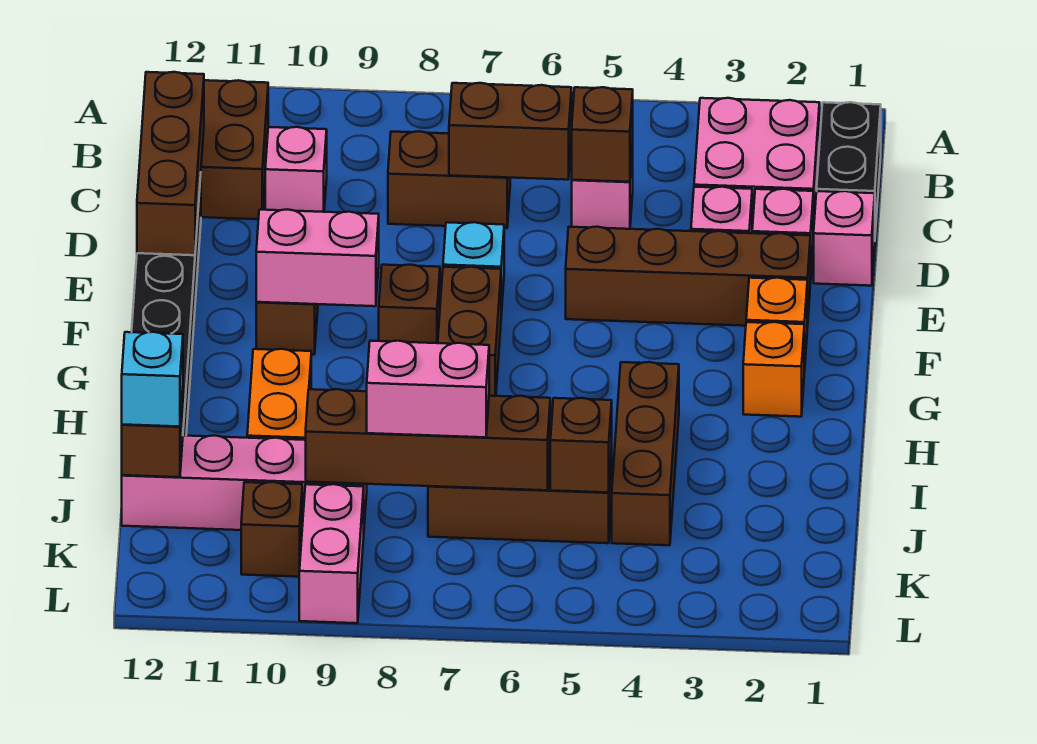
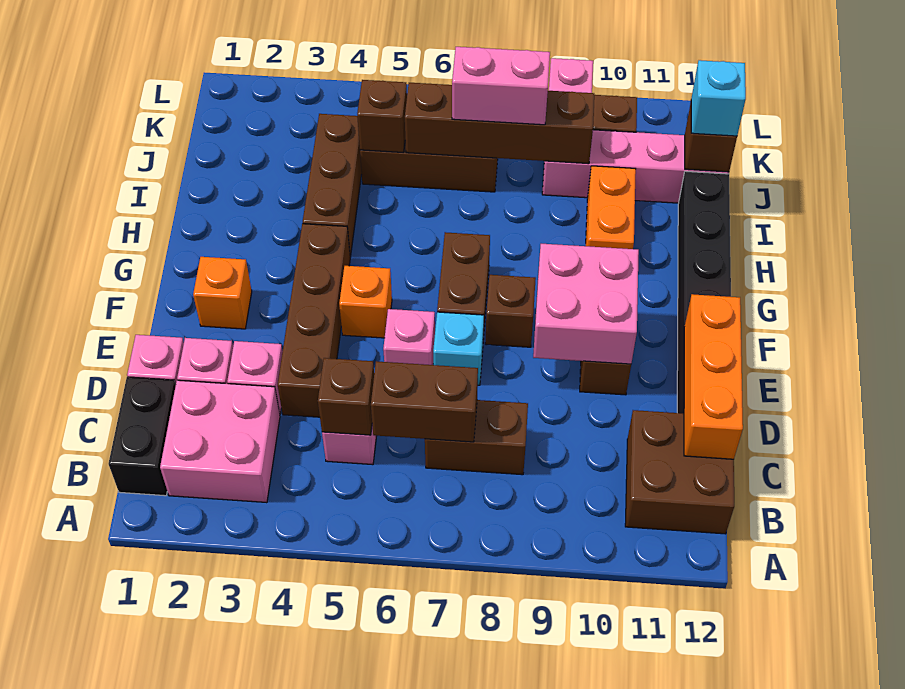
pink brick C10 level 1 -> pink brick E6 level 1
brown brick C12:E12 level 2 -> orange brick C12:E12 level 2
brown brick E2:E5 level 1 -> brown brick D4:G4 level 1
pink brick F9:F10 level 2 -> pink brick E9:F10 level 2
orange brick G2 level 1 -> orange brick F5 level 1

